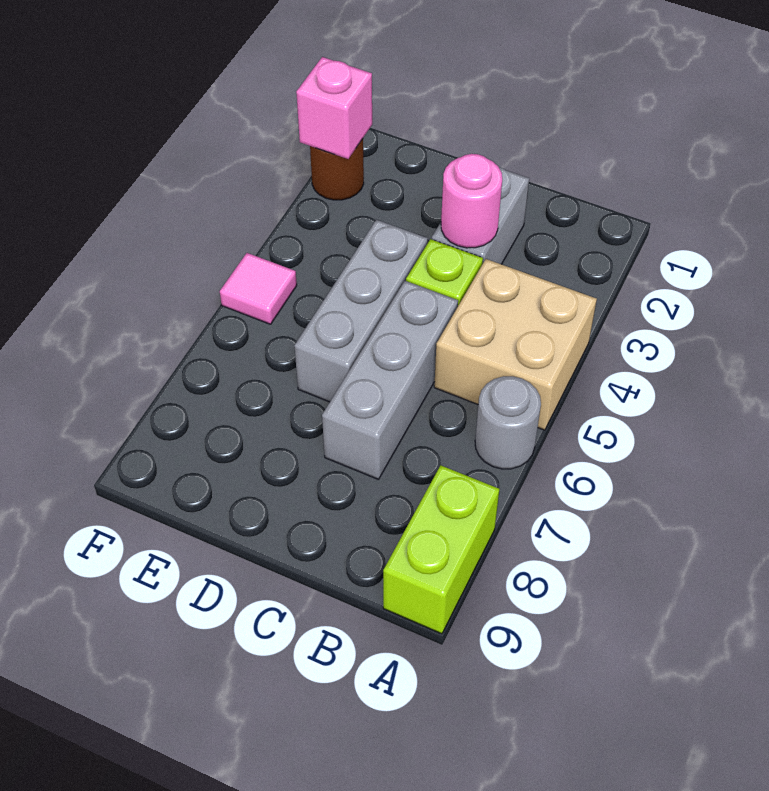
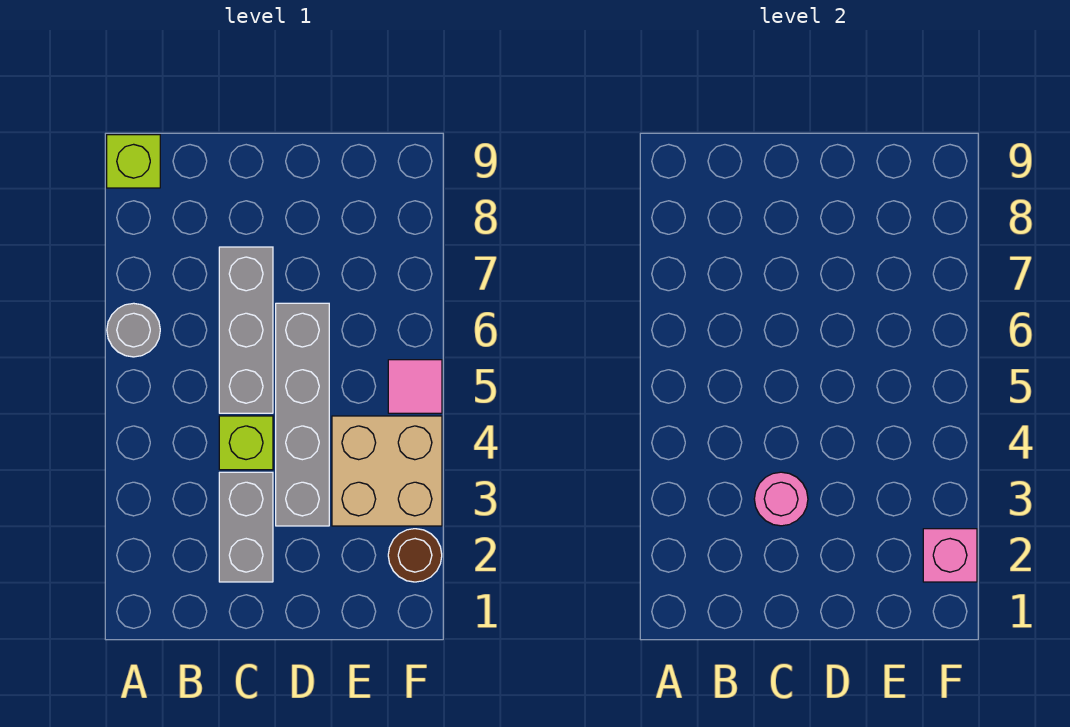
tan brick A4:B5 level 1 -> tan brick E3:F4 level 1
lime brick A8:A9 level 1 -> lime brick A9 level 1
grey brick D4:D6 level 1 -> grey brick D3:D6 level 1

